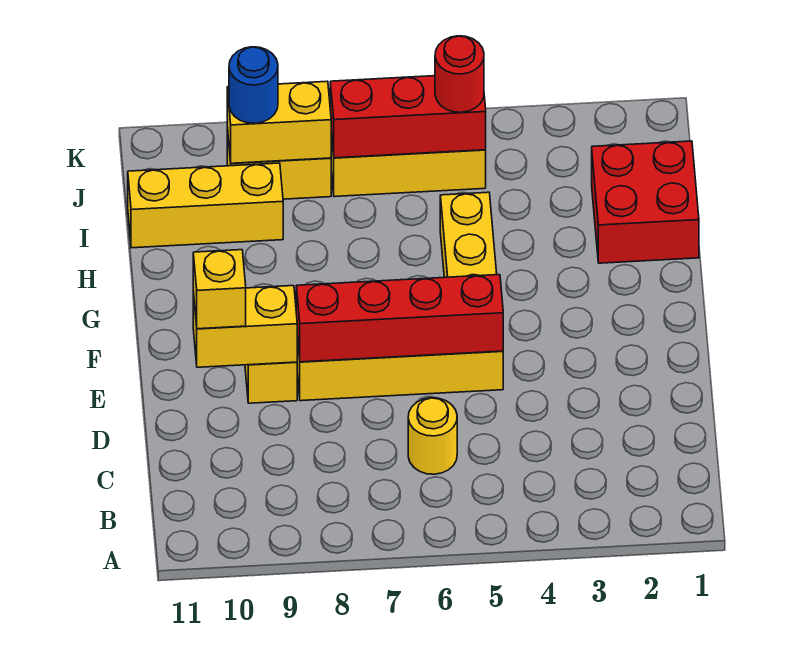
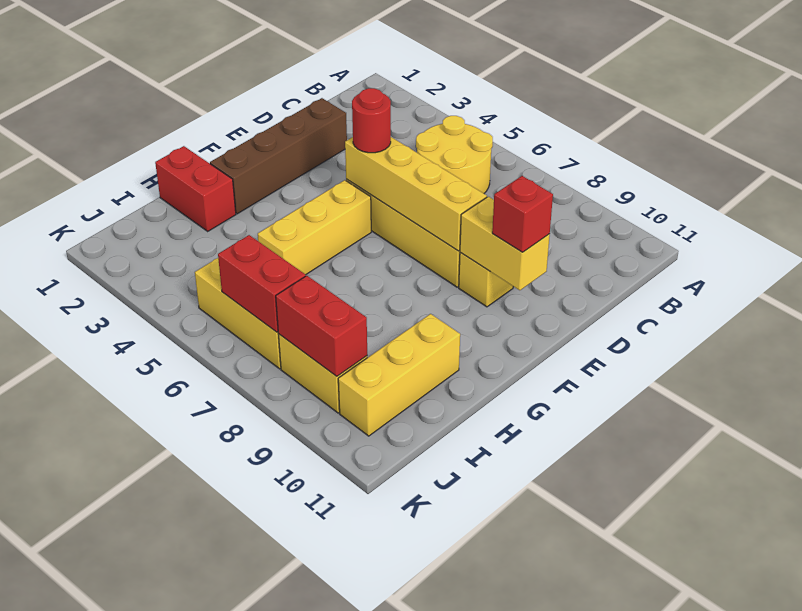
yellow round brick C6 level 1 -> yellow round brick B5:C6 level 1
none -> brown brick D2:G2 level 1
red brick E5:E8 level 2 -> yellow brick E5:E8 level 2
yellow brick E10 level 3 -> red brick E10 level 3
red brick H1:I2 level 1 -> red brick H1:H2 level 1
yellow brick I9:I11 level 1 -> yellow brick H10:J10 level 1
red brick J5:J7 level 2 -> red brick J6:J7 level 2
red round brick J5 level 3 -> red round brick E5 level 3
yellow brick J8:J9 level 2 -> red brick J8:J9 level 2
blue round brick J9 level 3 -> none

